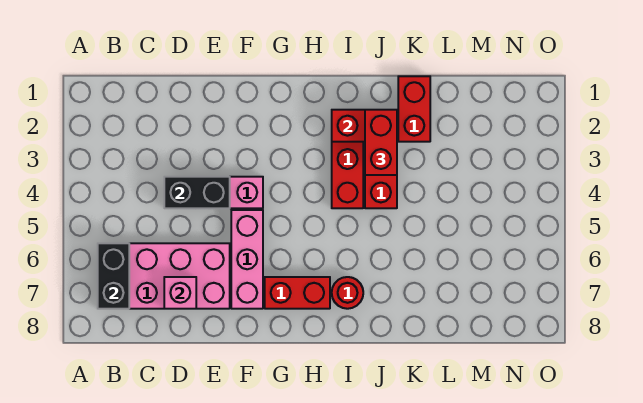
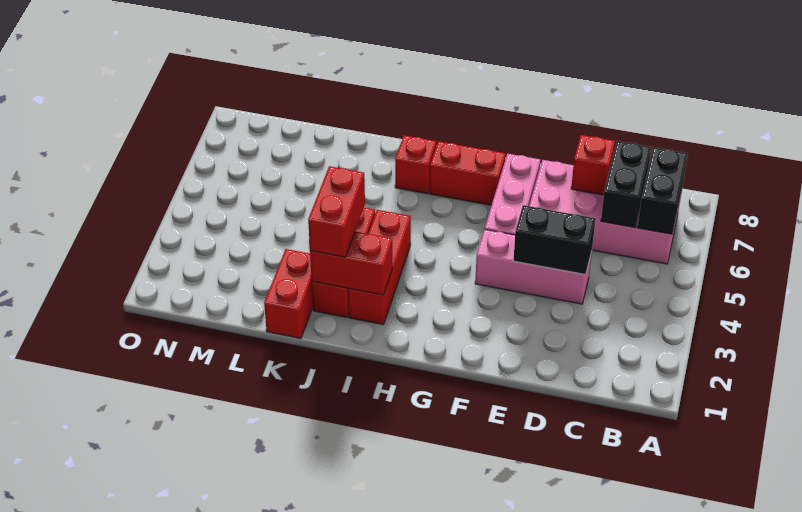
none -> black brick C6:C7 level 2
pink brick D7 level 2 -> red brick D7 level 2
red round brick I7 level 1 -> red brick I7 level 1

